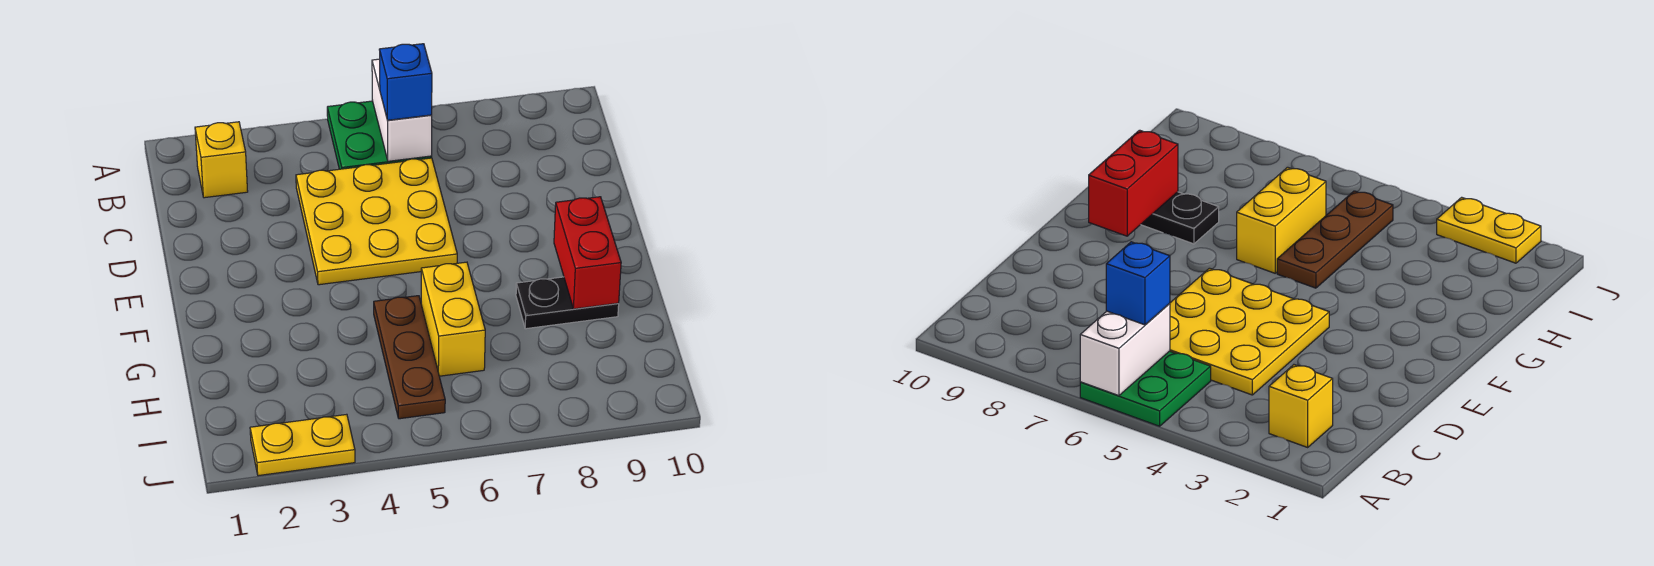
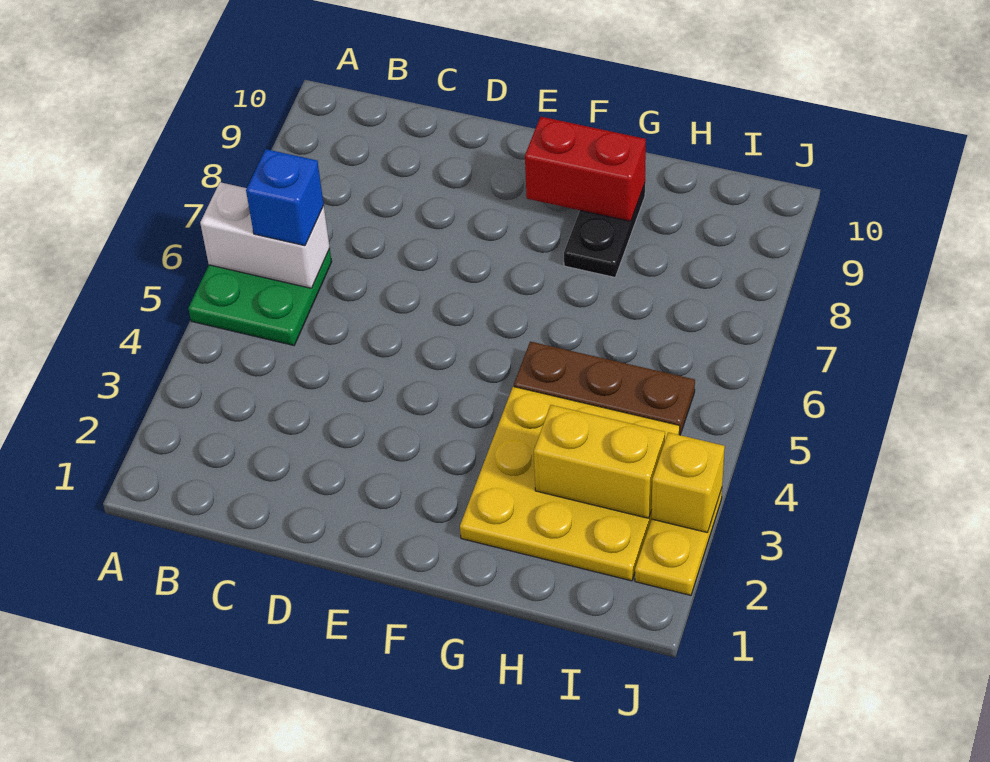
yellow brick B2 level 1 -> yellow brick J3 level 2
yellow plate C4:E6 level 1 -> yellow plate G2:I4 level 1
yellow brick G6:H6 level 1 -> yellow brick H3:I3 level 2

